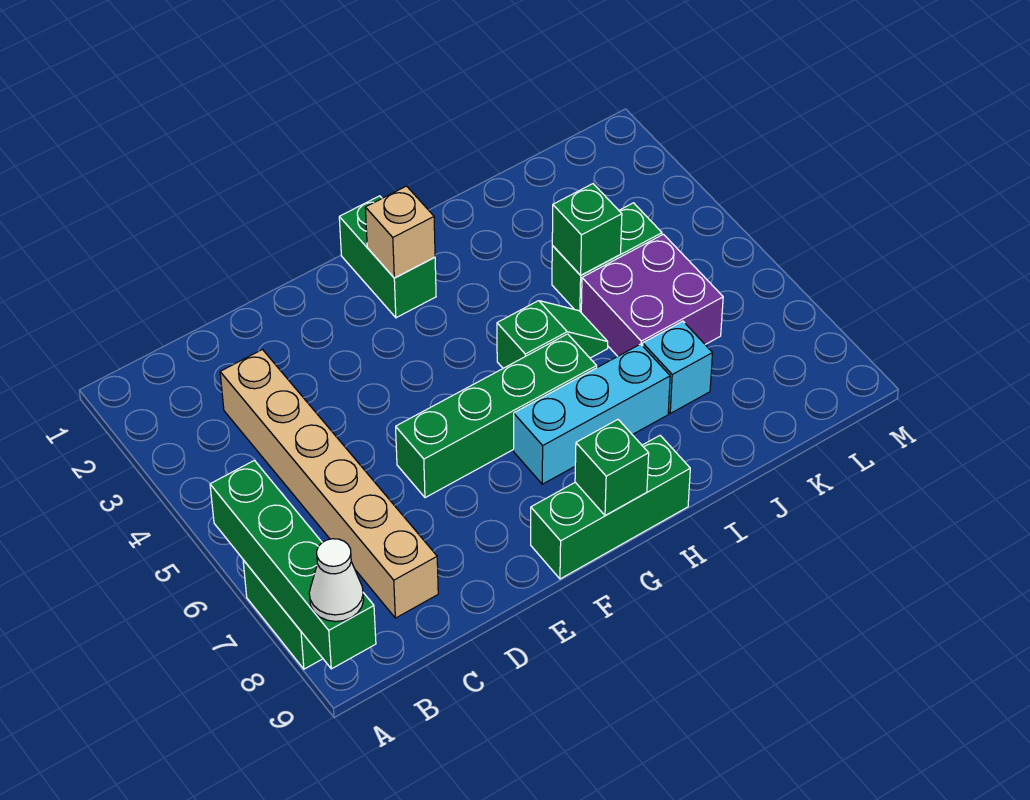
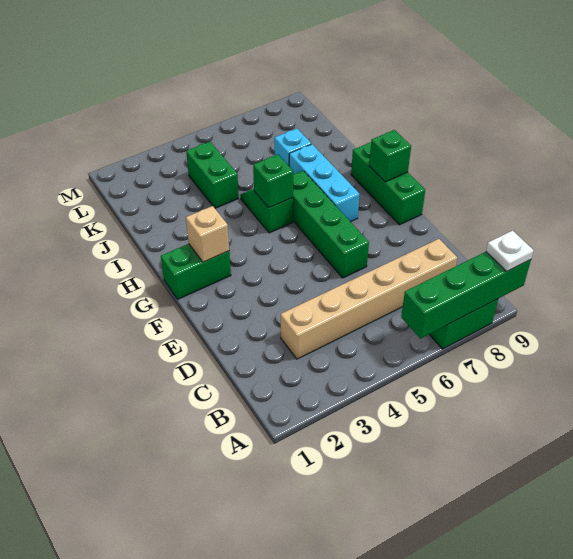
white cone A9 level 3 -> white plate A9 level 3
green brick J4 level 2 -> green brick H5 level 2
purple brick J5:K6 level 1 -> none

